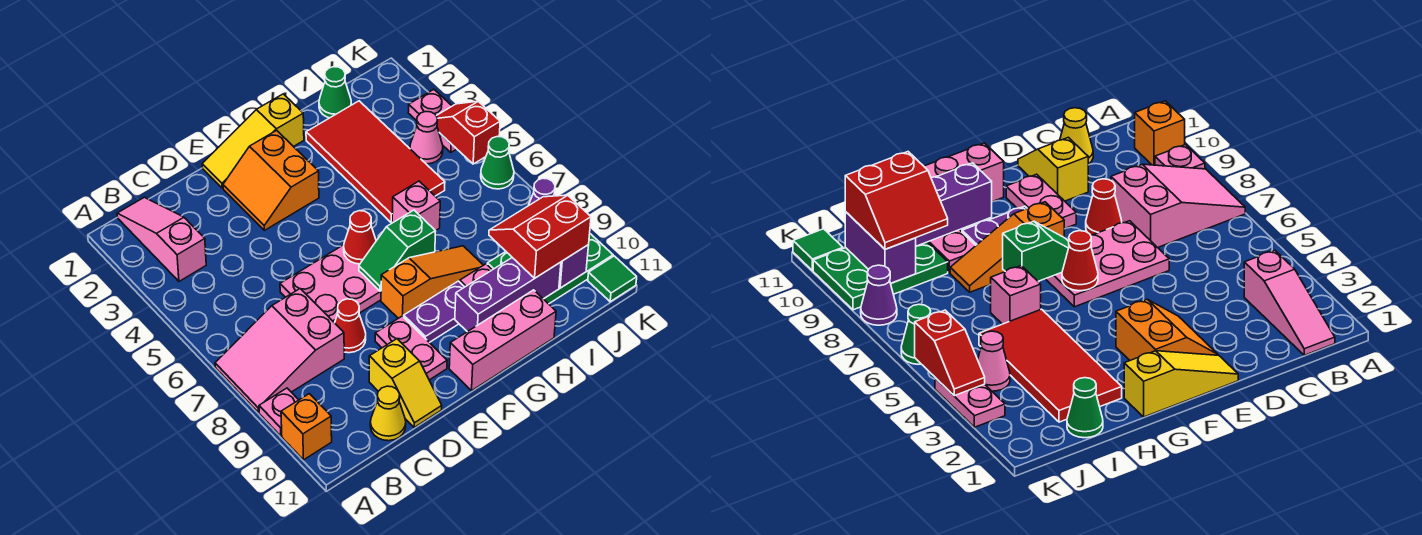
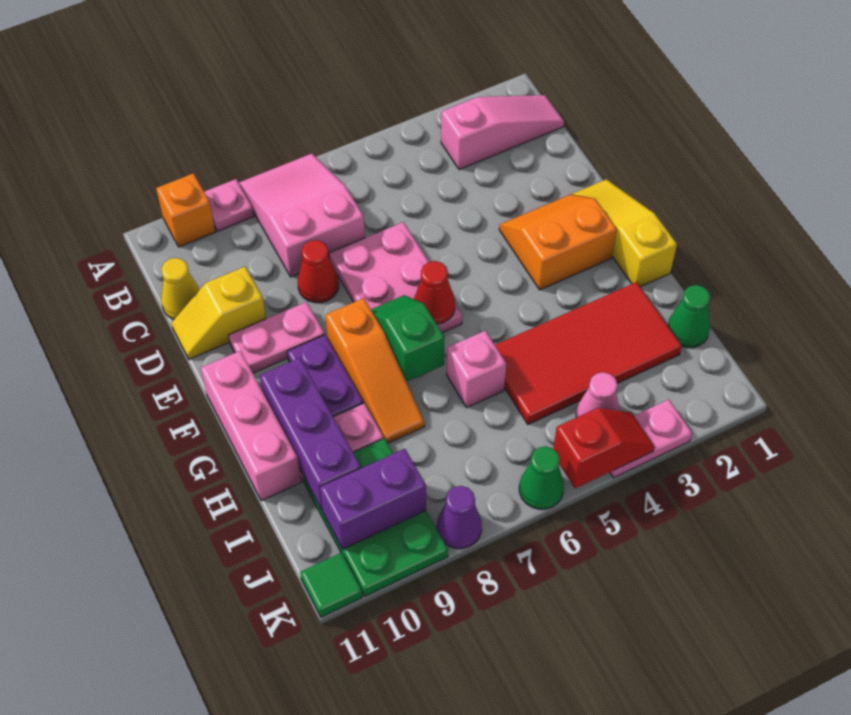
red slope I9:J10 level 3 top 10 -> none

